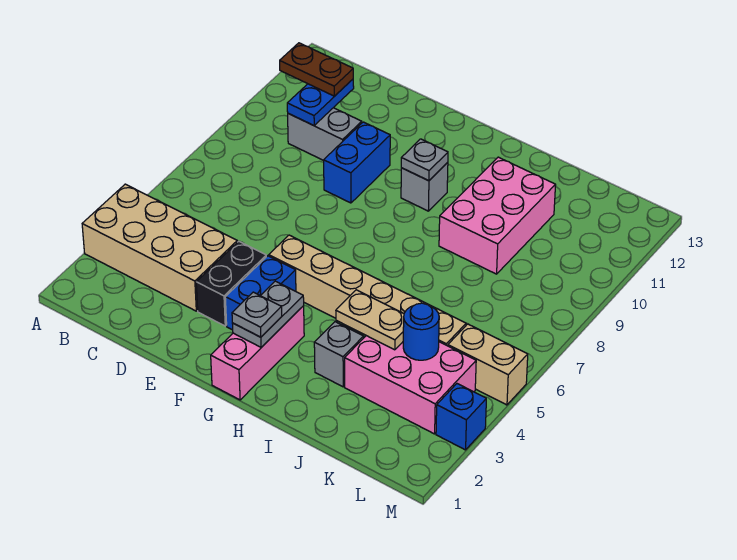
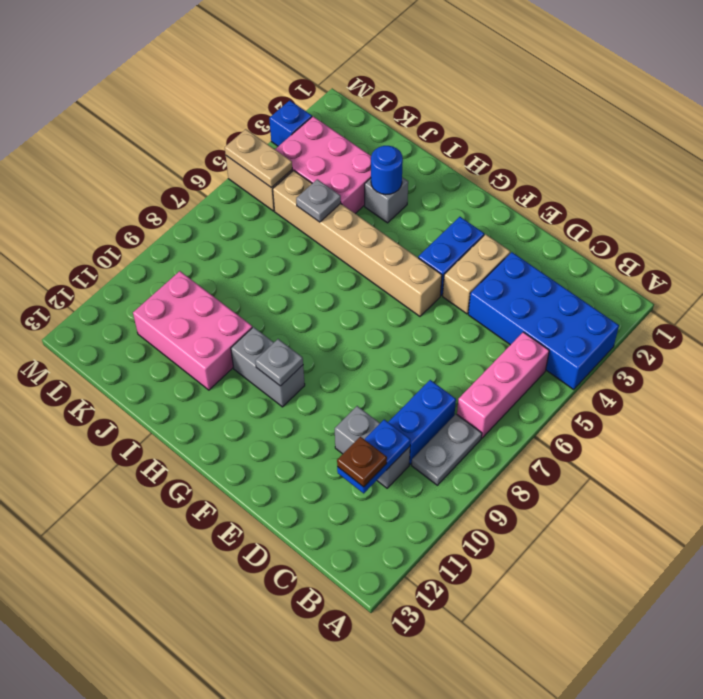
tan brick A3:D4 level 1 -> blue brick A3:D4 level 1
brown plate B11:C11 level 3 -> brown plate C11 level 3
black brick E3:E4 level 1 -> tan brick E3:E4 level 1
blue brick E9:E10 level 1 -> blue brick C8:C9 level 1
pink brick G1:G3 level 1 -> pink brick B5:B7 level 1
grey plate G2:G3 level 2 -> grey plate B8:B9 level 1
grey plate G2 level 3 -> grey plate J5 level 2
grey brick G10 level 1 -> grey brick G10:H10 level 1
tan plate I4:J4 level 2 -> tan plate L5:M5 level 2
pink brick I9:J11 level 1 -> pink brick I10:K11 level 1
blue round brick K4 level 2 -> blue round brick I3 level 2

